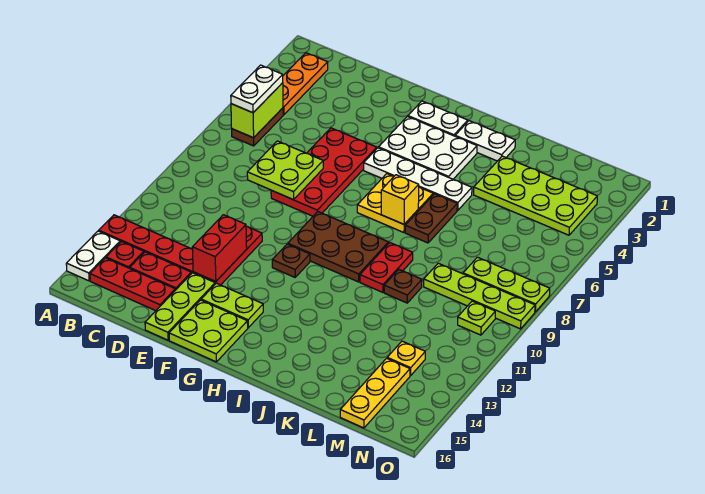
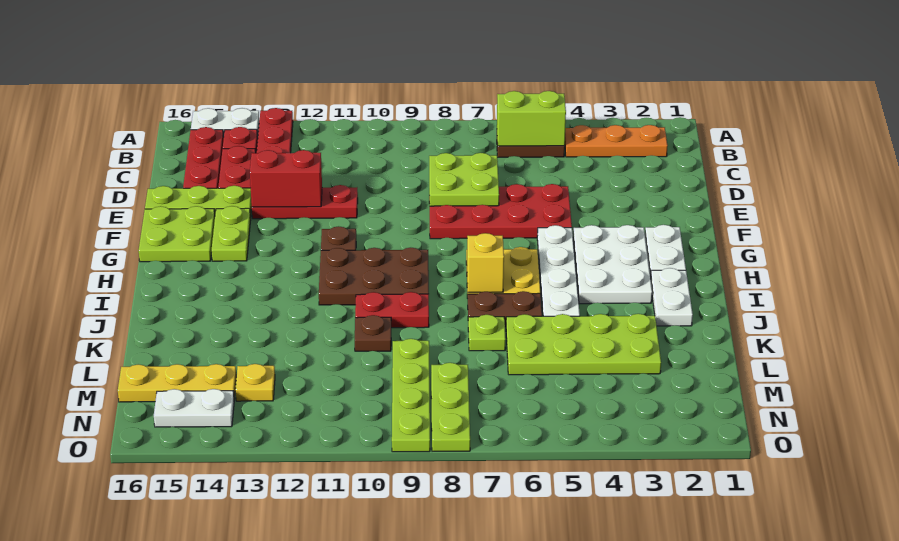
white plate B5:B6 level 3 -> white plate N14:N15 level 1
brown plate G9:I10 level 1 -> brown plate H9:I11 level 1
lime plate K3:N4 level 1 -> lime plate K3:L6 level 1
lime plate N10 level 1 -> lime plate K7 level 1

